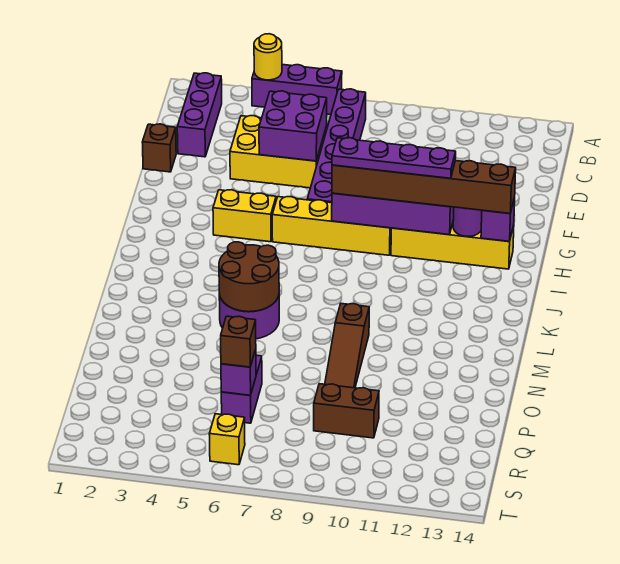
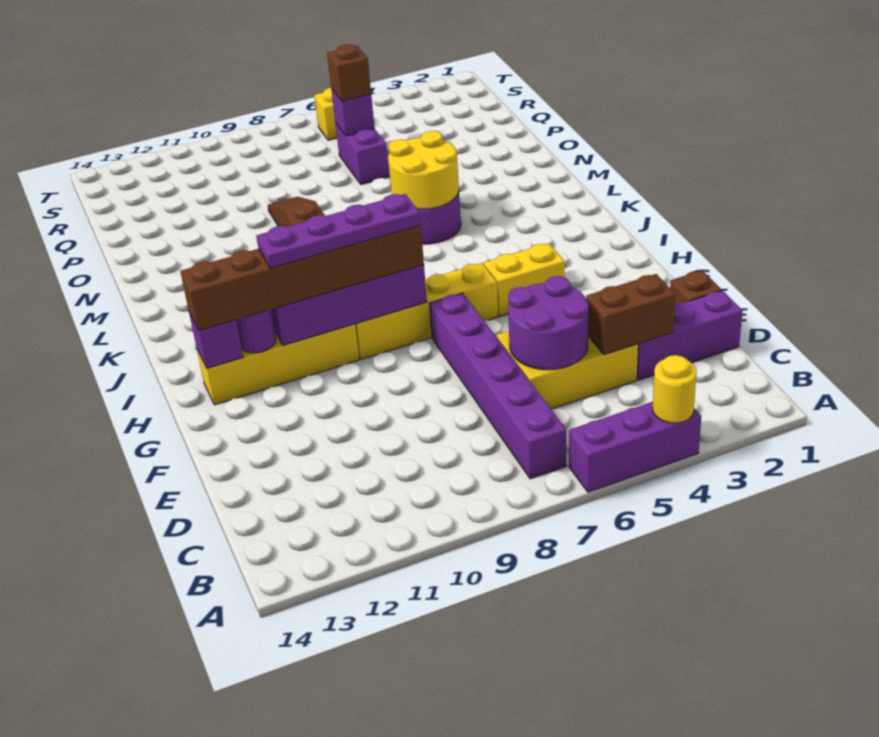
purple brick B2:D2 level 1 -> purple brick D1:D3 level 1
purple brick D5:E6 level 2 -> purple round brick D5:E6 level 2
brown round brick L5:M6 level 2 -> yellow round brick L5:M6 level 2
brown brick Q9:Q10 level 1 -> brown brick D3:D4 level 2

